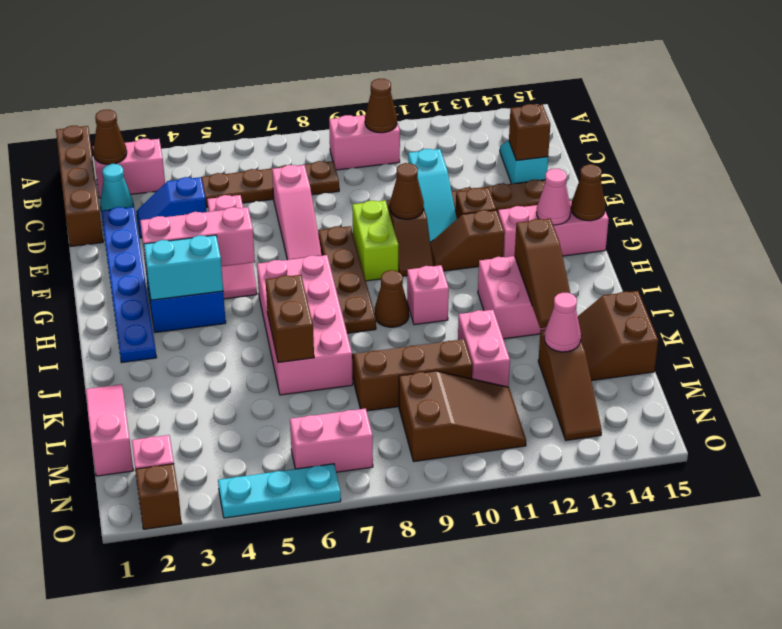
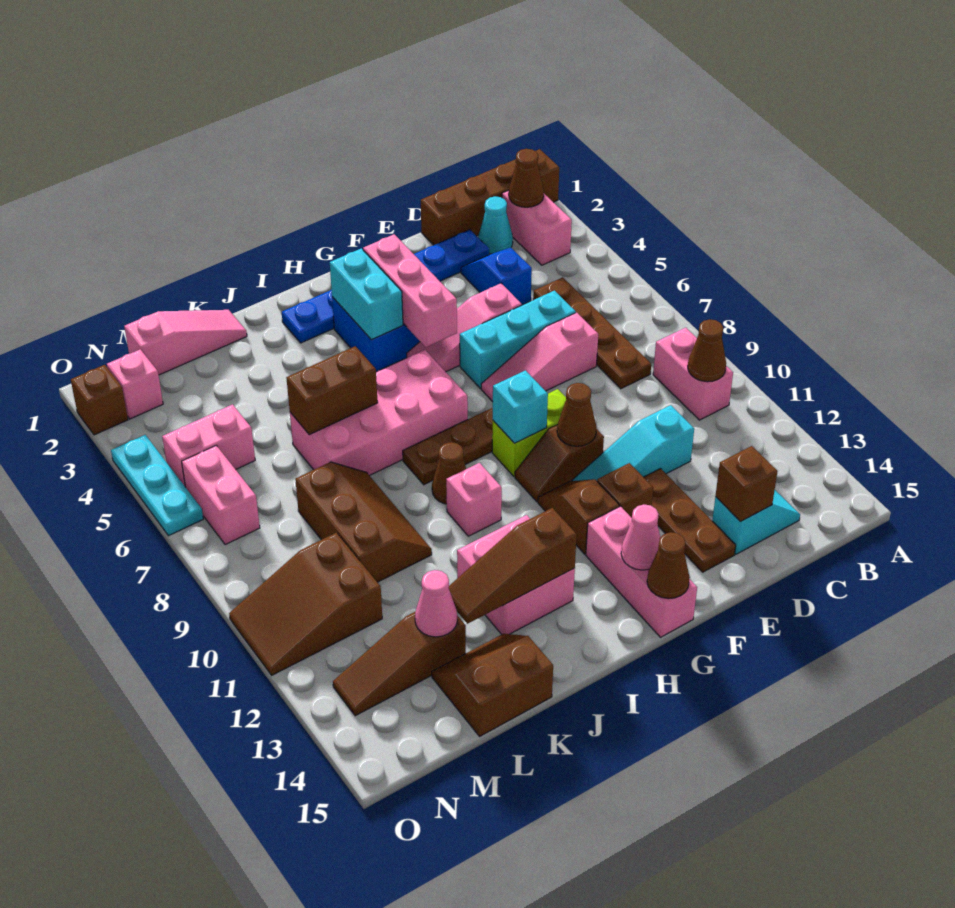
none -> cyan brick D6:F6 level 1
none -> cyan brick G9 level 2
pink brick K11:L11 level 1 -> pink brick M5:N5 level 1
brown slope M9:N11 level 1 top 9 -> brown slope M10:O11 level 1 top M

